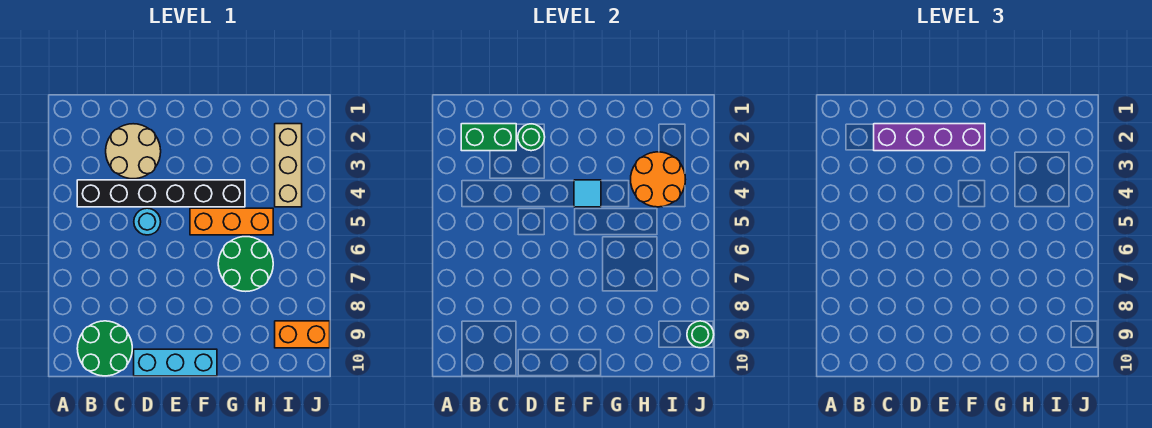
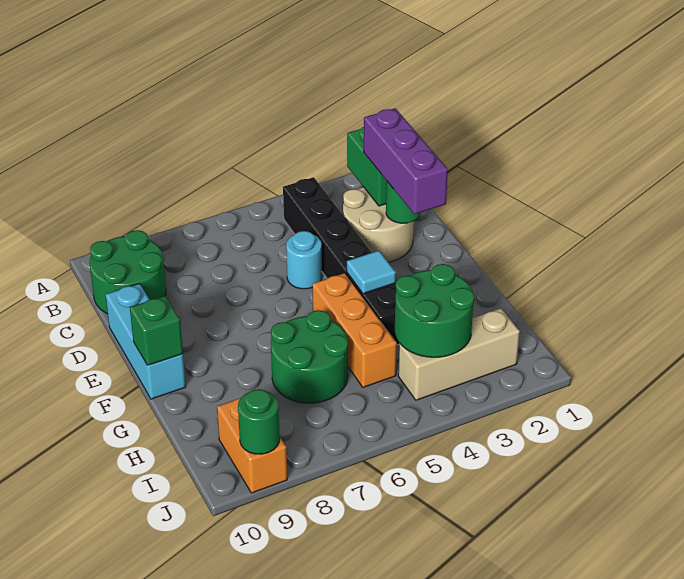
purple brick C2:F2 level 3 -> purple brick C2:E2 level 3
none -> green brick F10 level 2
orange round brick H3:I4 level 2 -> green round brick H3:I4 level 2

